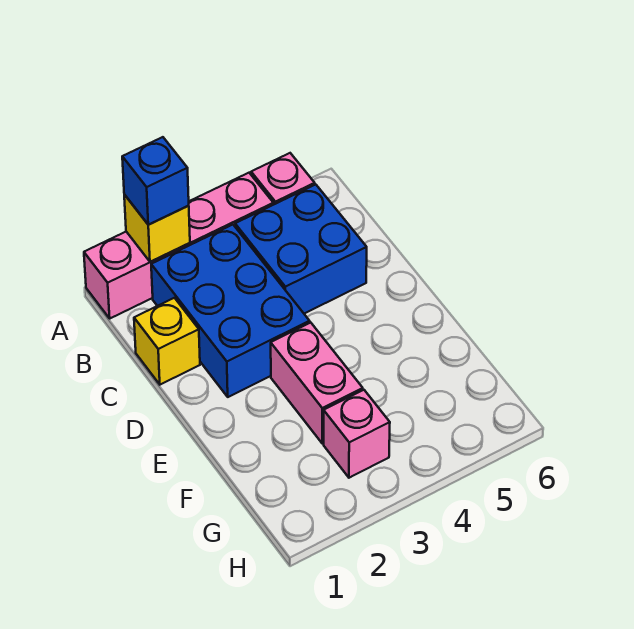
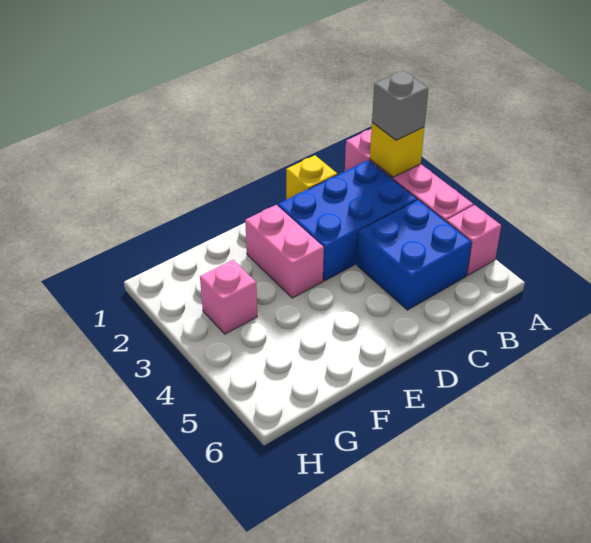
blue brick A2 level 3 -> grey brick A2 level 3
pink brick E3:F3 level 1 -> pink brick E2:E3 level 1

